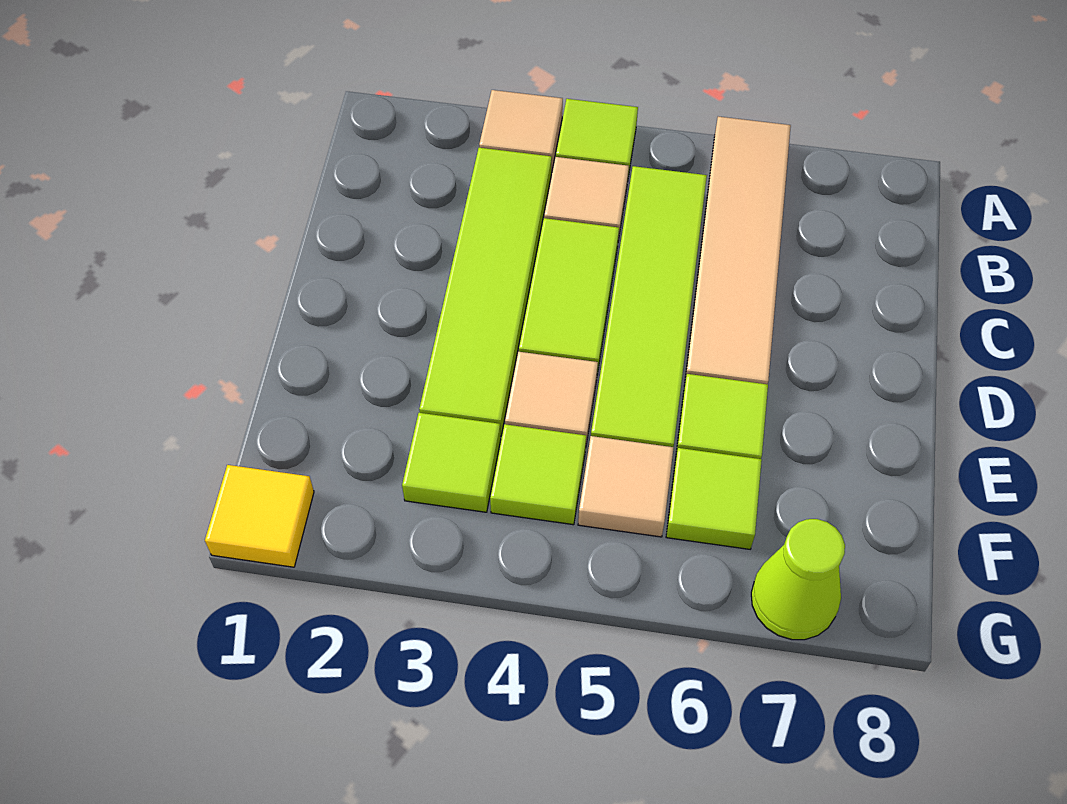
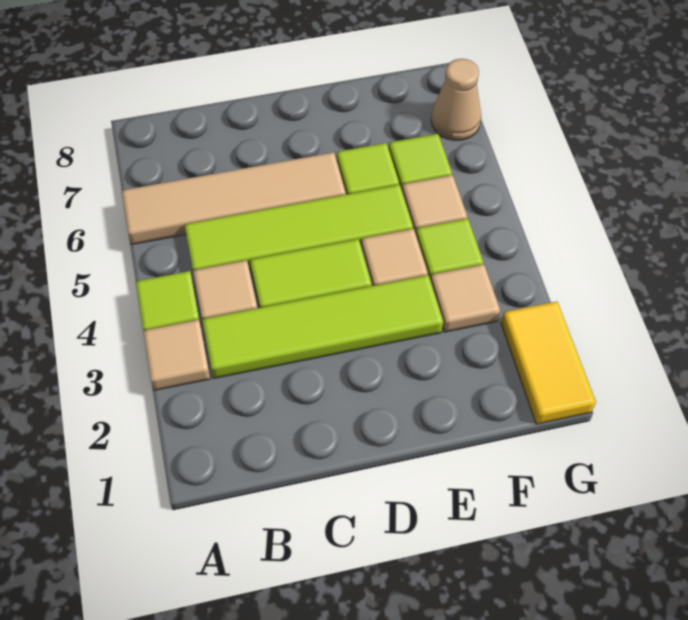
lime tile F3 level 1 -> tan tile F3 level 1
yellow tile G1 level 1 -> yellow tile G1:G2 level 1
lime cone G7 level 1 -> tan cone G7 level 1

